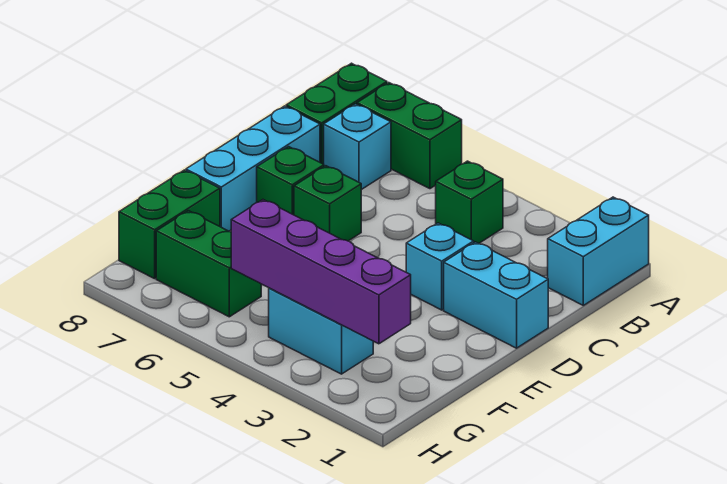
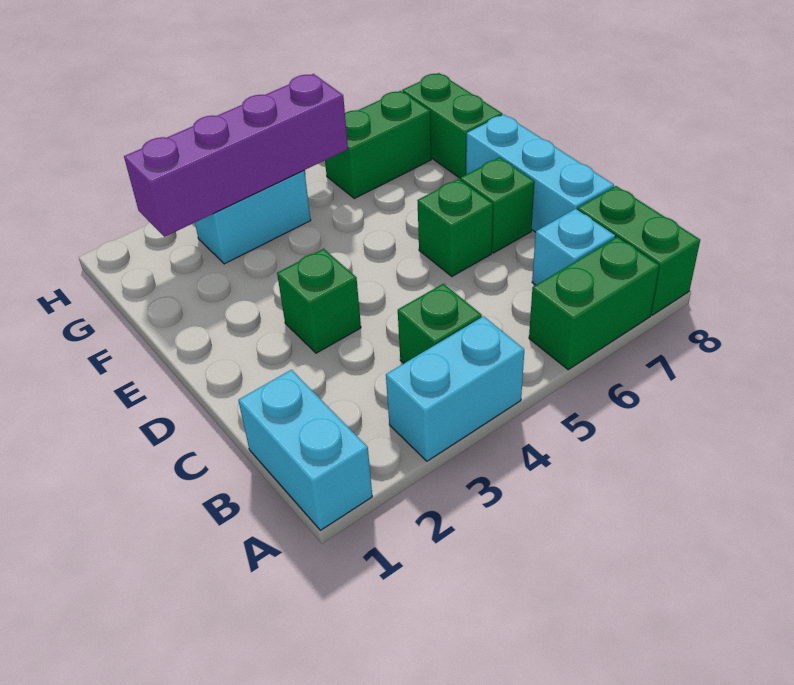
cyan brick D1:D2 level 1 -> cyan brick A3:A4 level 1
cyan brick D3 level 1 -> green brick D3 level 1

